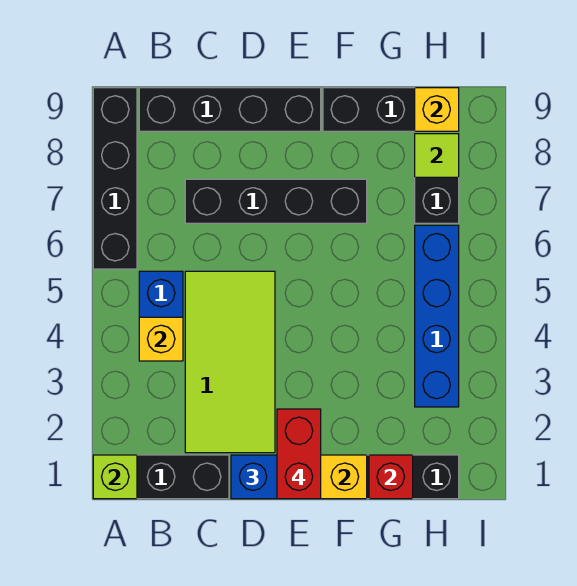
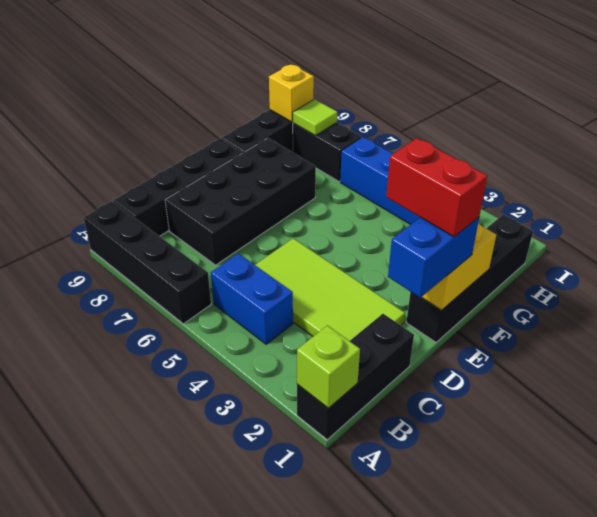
yellow brick B4 level 2 -> none
black brick C7:F7 level 1 -> black brick C7:F8 level 1
red brick G1 level 2 -> none

